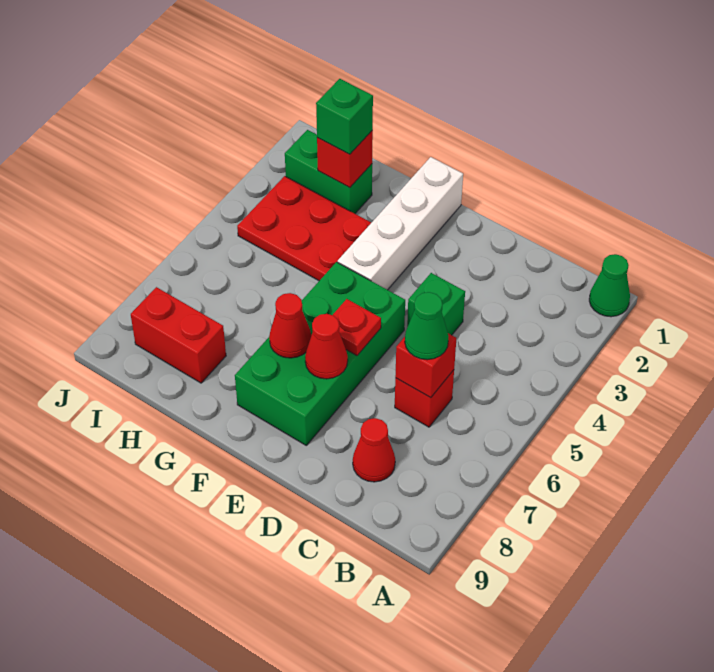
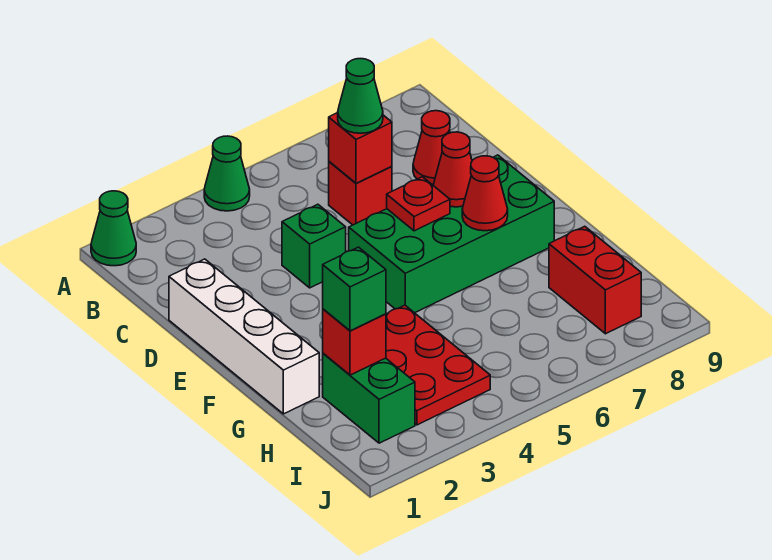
none -> green cone A4 level 1
white brick F1:F4 level 1 -> white brick D1:G1 level 1

